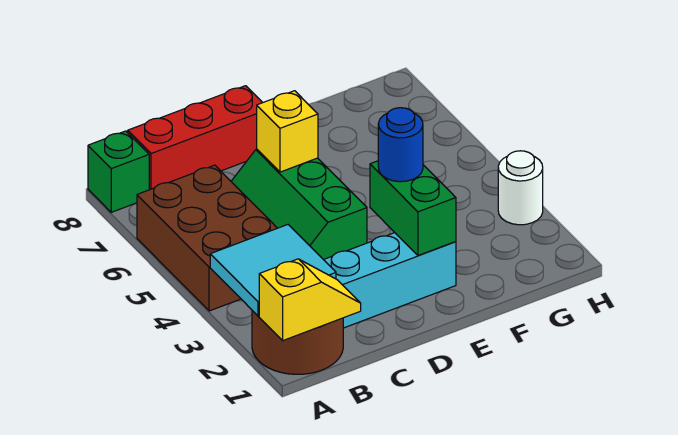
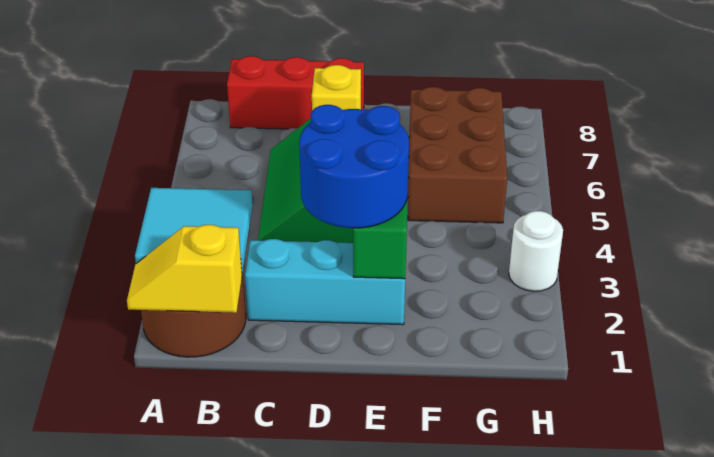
yellow slope A1:B1 level 2 top A -> yellow slope A1:B1 level 2 top B
brown brick A4:B6 level 1 -> brown brick F5:G7 level 1
green brick A8 level 1 -> none
blue round brick E3 level 3 -> blue round brick D2:E3 level 3

